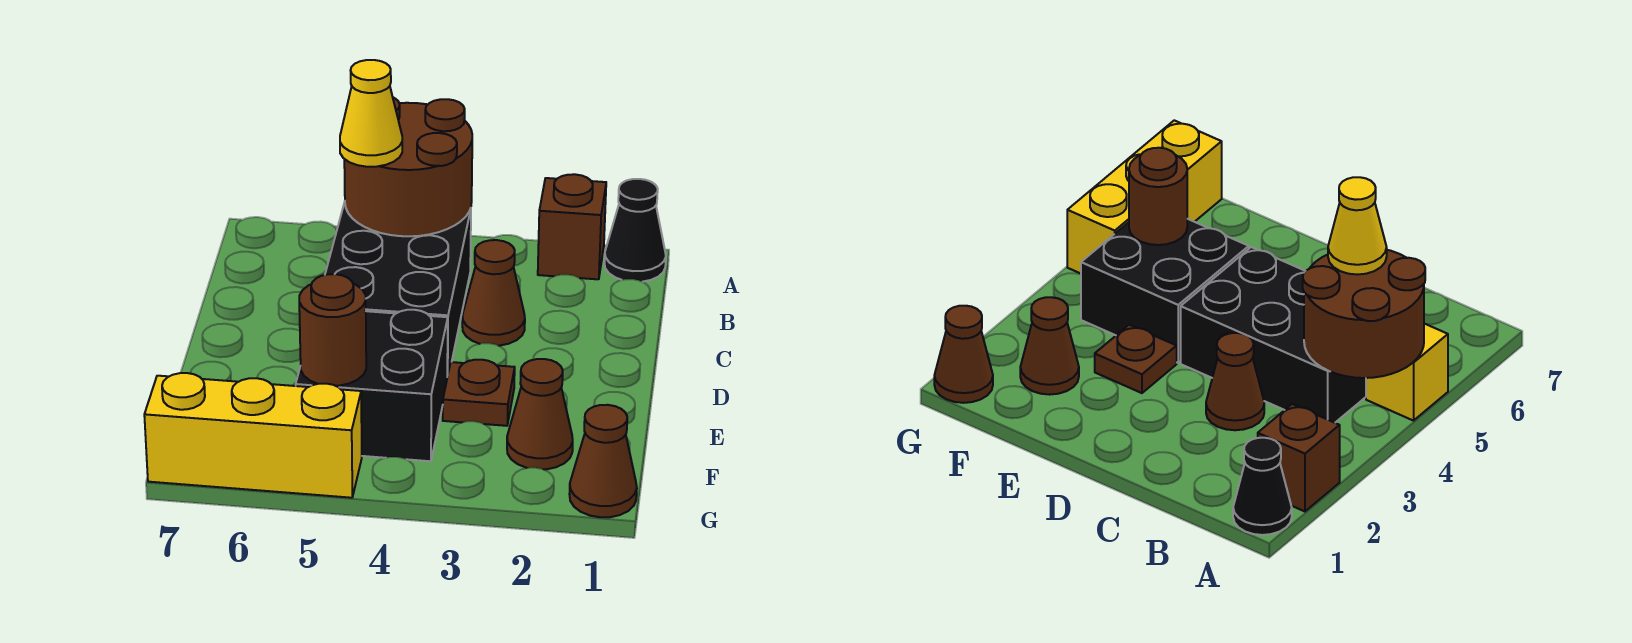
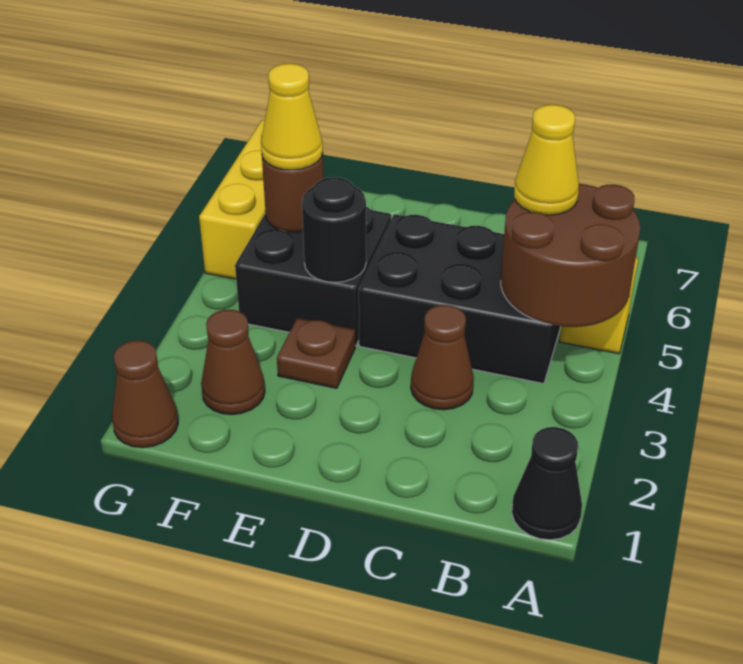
brown brick A2 level 1 -> none
none -> black round brick E4 level 2
none -> yellow cone F5 level 3

